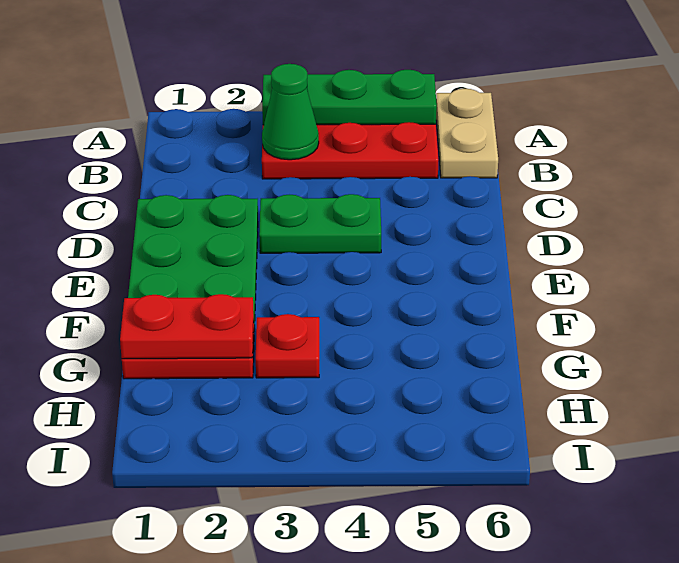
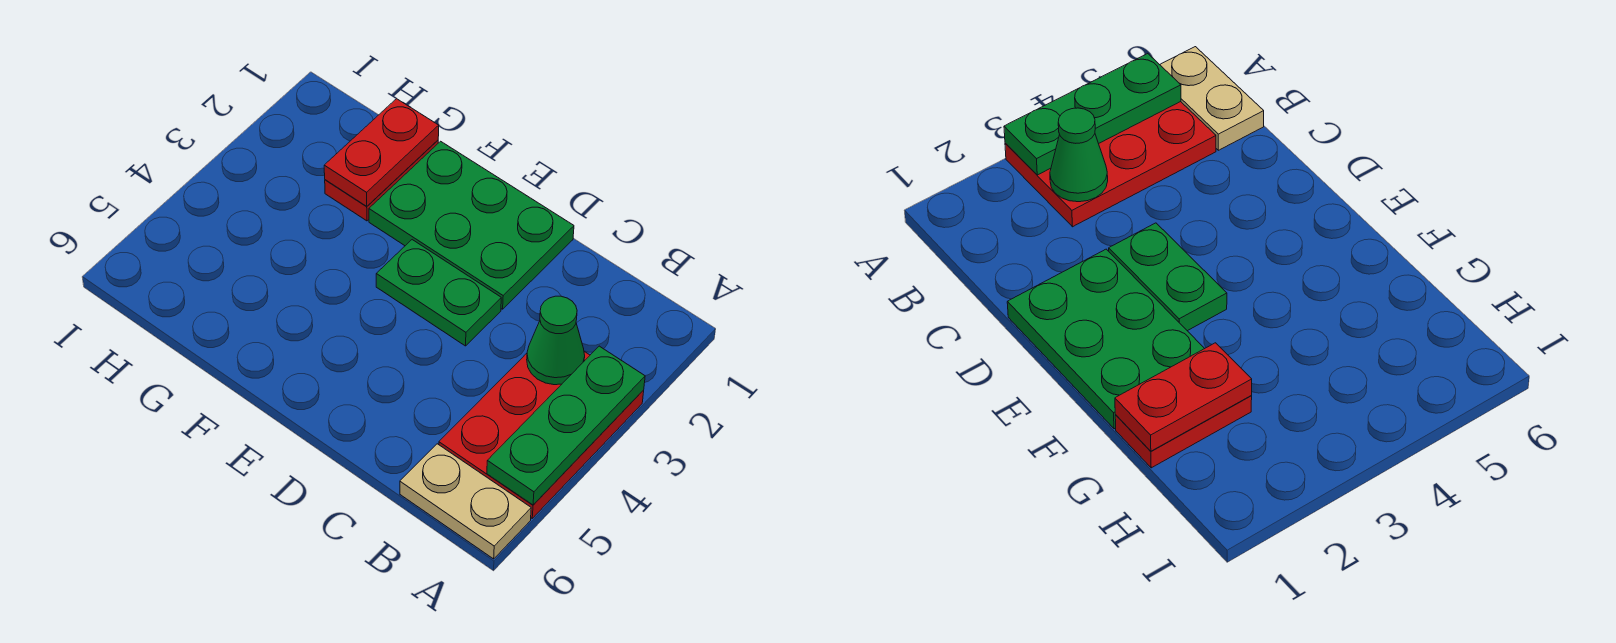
green plate D3:D4 level 1 -> green plate D3:E3 level 1
red plate G3 level 1 -> none

